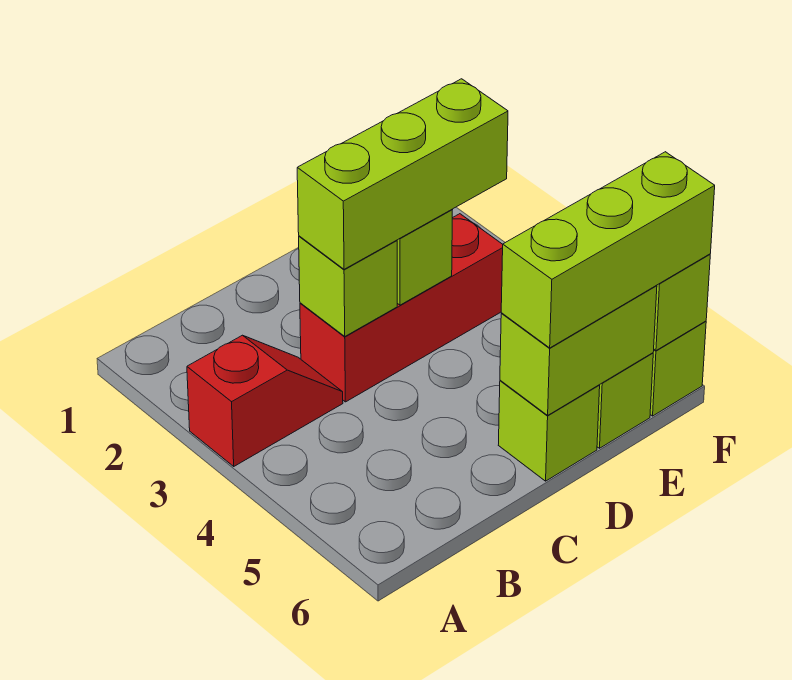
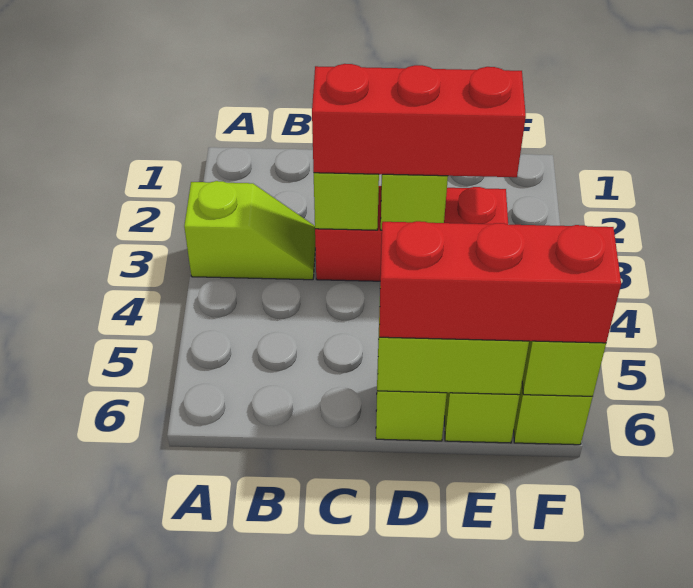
red slope A3:B3 level 1 top A -> lime slope A3:B3 level 1 top A
lime brick C3:E3 level 3 -> red brick C3:E3 level 3
lime brick D6:F6 level 3 -> red brick D6:F6 level 3

